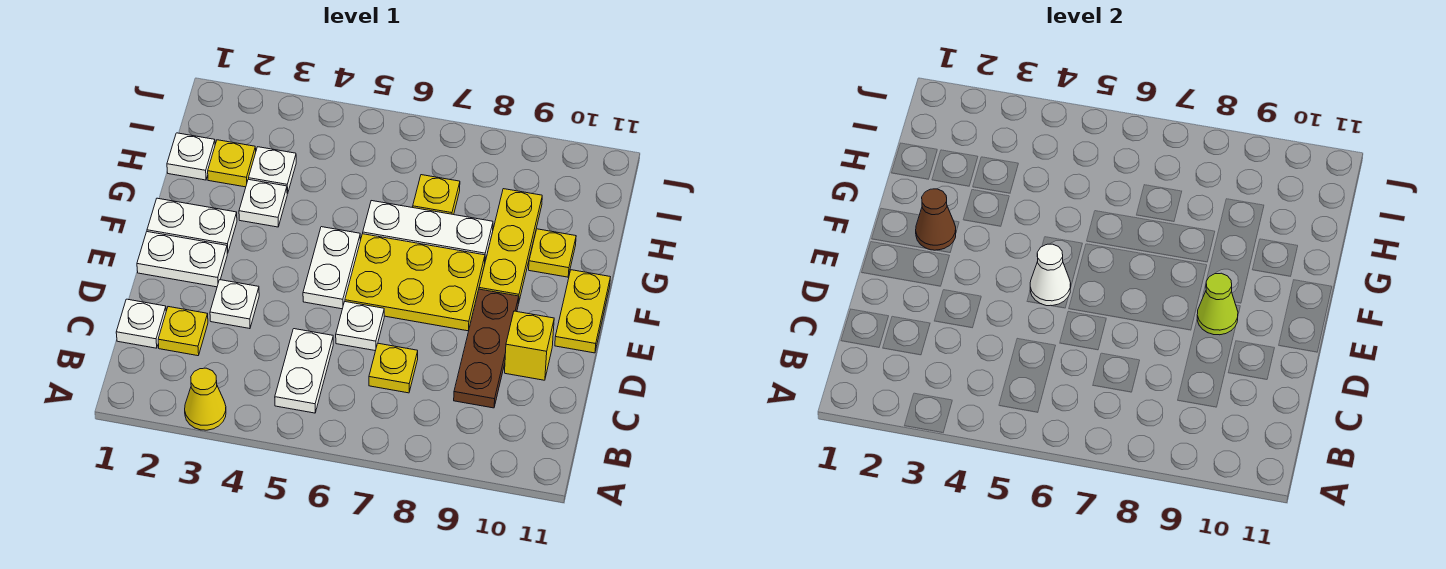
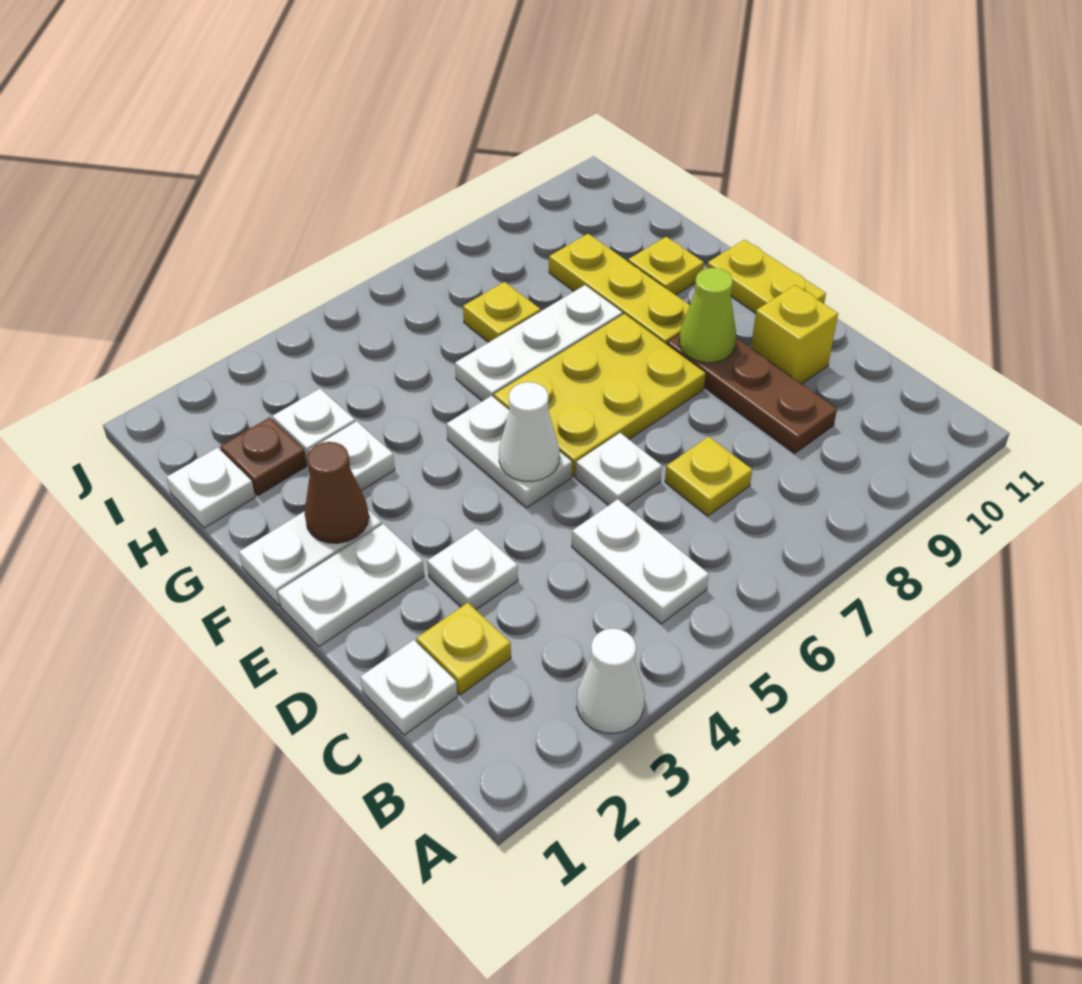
yellow cone A3 level 1 -> white cone A3 level 1
yellow plate H2 level 1 -> brown plate H2 level 1

